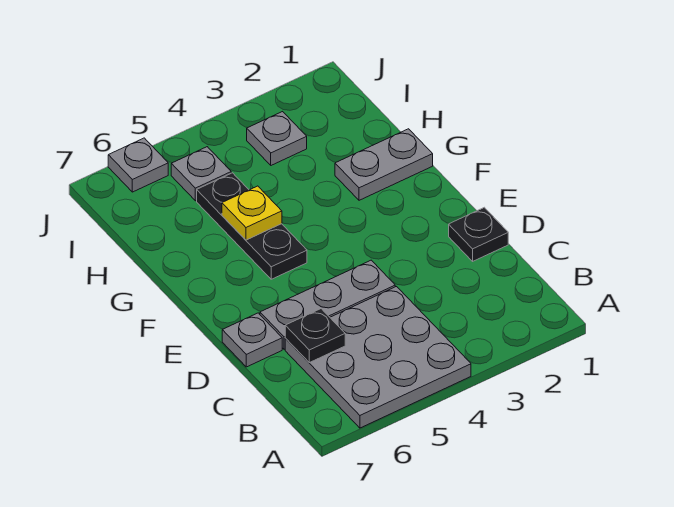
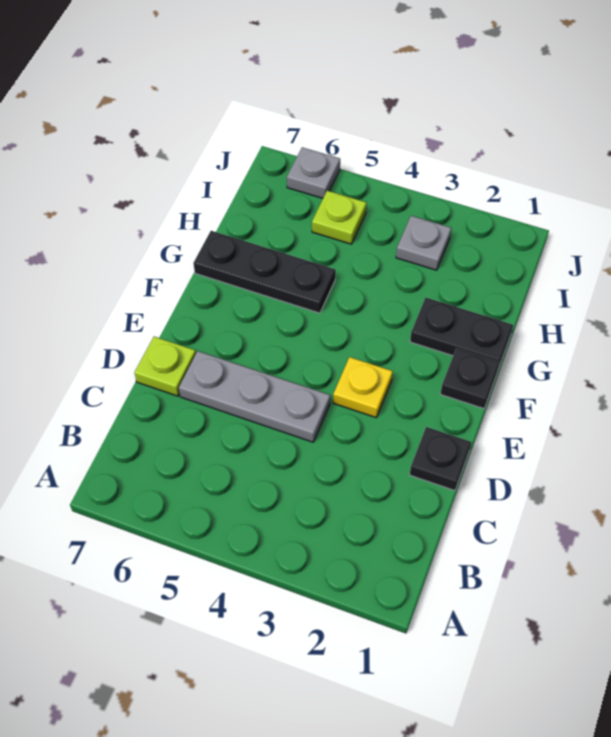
grey plate A4:C6 level 1 -> none
black plate C6 level 2 -> black plate F1 level 1
grey plate D7 level 1 -> lime plate D7 level 1
black plate F5:H5 level 1 -> black plate G5:G7 level 1
grey plate G1:G2 level 1 -> black plate G1:G2 level 1
yellow plate G5 level 2 -> yellow plate E3 level 1
grey plate I5 level 1 -> lime plate I5 level 1

